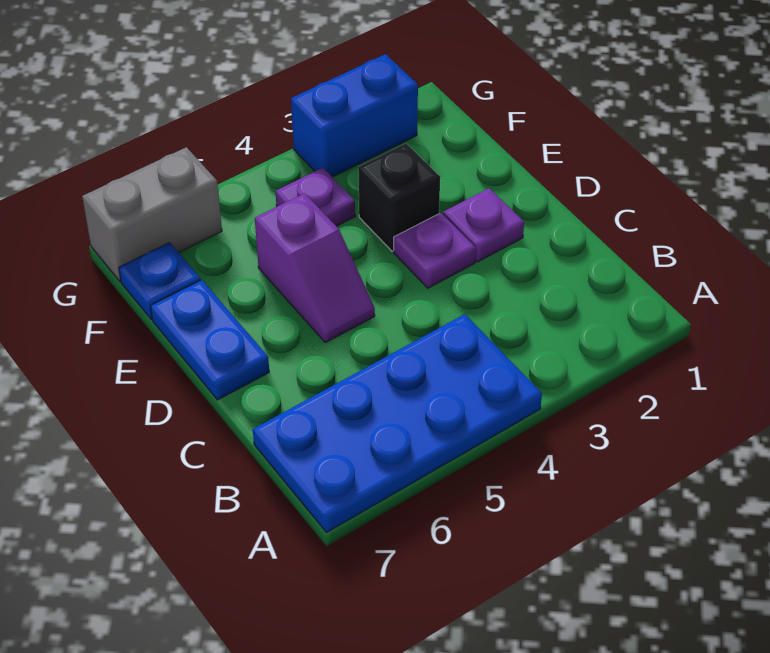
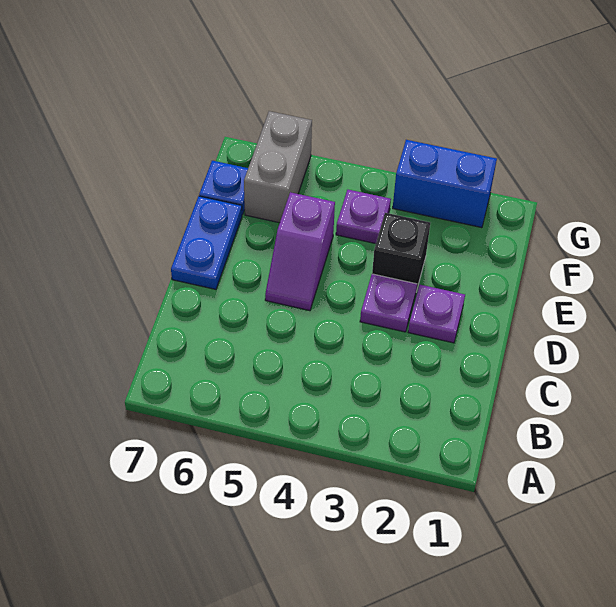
blue plate A4:B7 level 1 -> none
grey brick G6:G7 level 1 -> grey brick F6:G6 level 1

